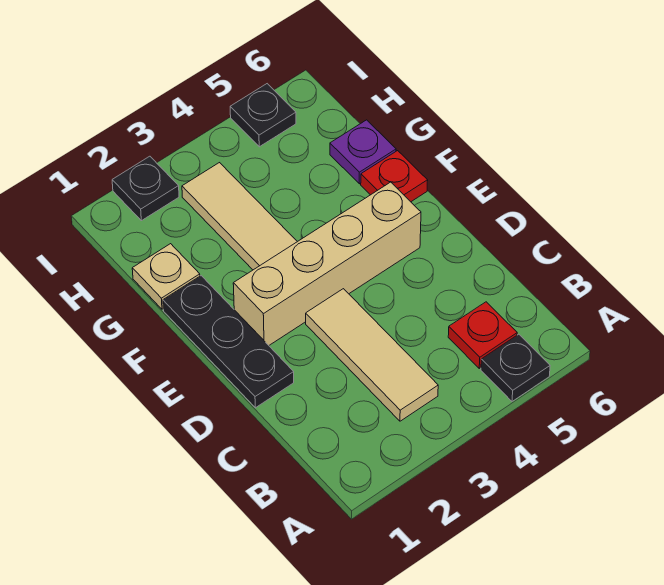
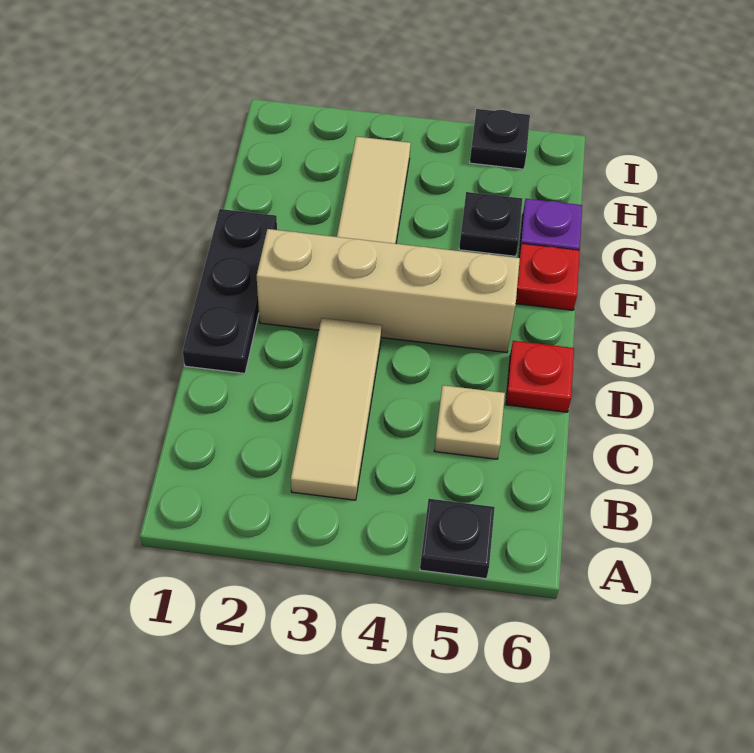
red plate B5 level 1 -> red plate D6 level 1
tan plate G1 level 1 -> tan plate C5 level 1
black plate I2 level 1 -> black plate G5 level 1

